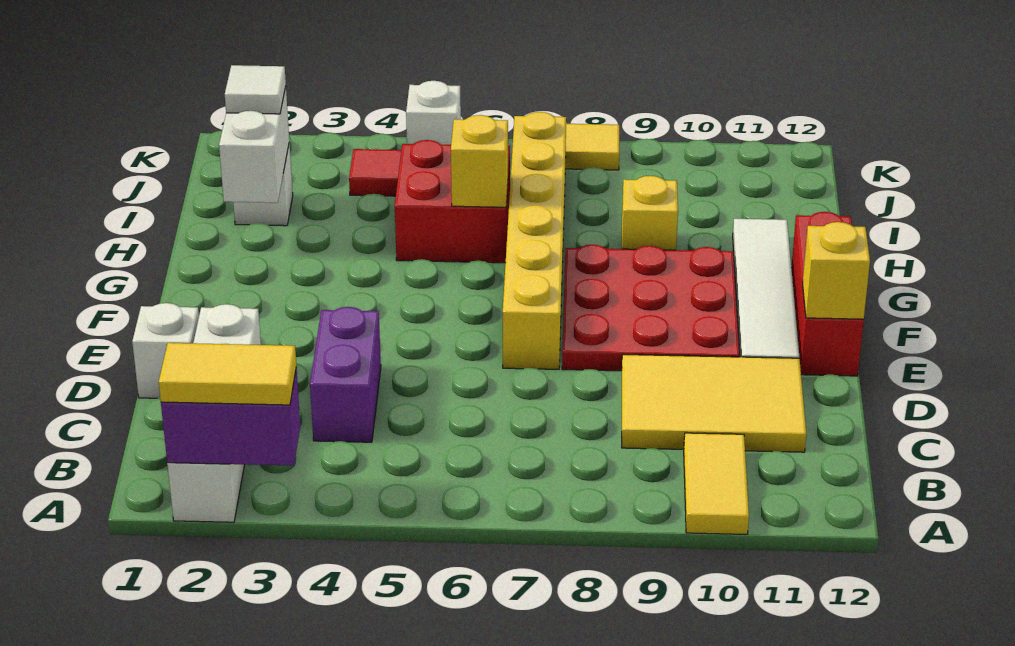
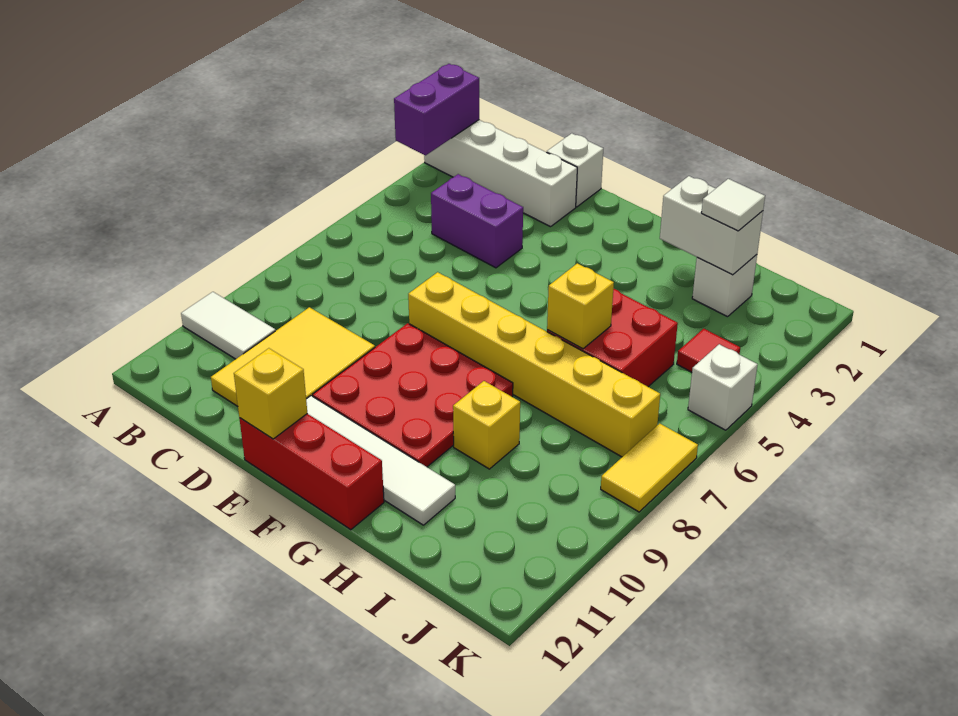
yellow tile A2:A3 level 3 -> none
yellow tile A10:B10 level 1 -> white tile A10:B10 level 1

